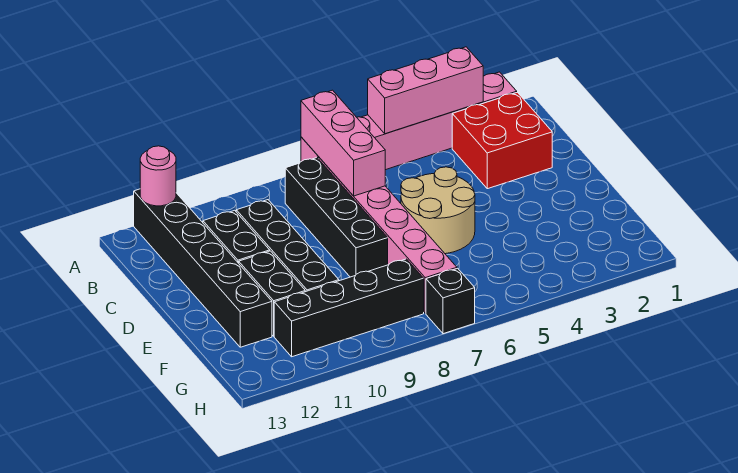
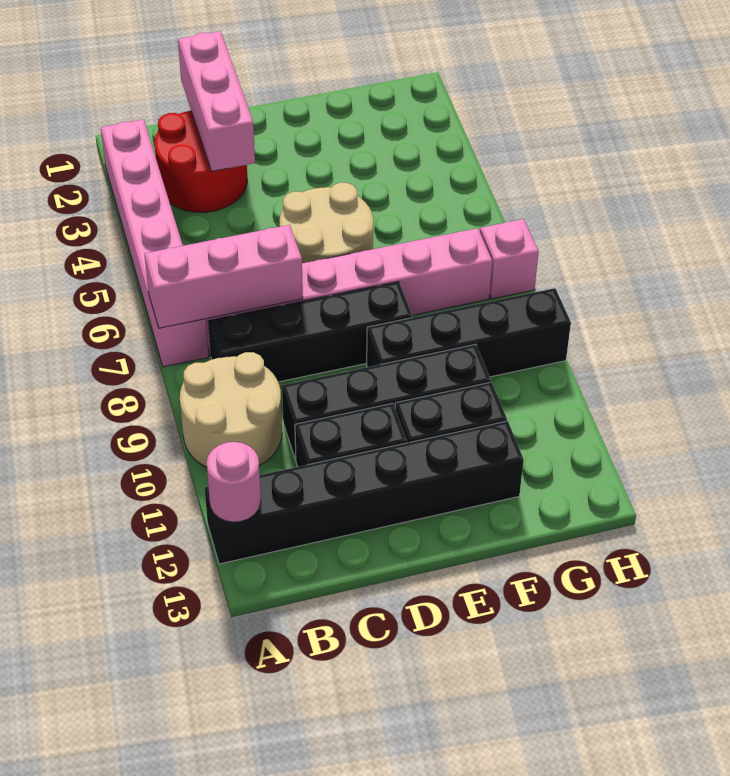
pink brick A3:A5 level 2 -> pink brick C1:C3 level 2
none -> tan round brick A9:B10 level 1
red brick B2:C3 level 1 -> red round brick B2:C3 level 1
black brick G8:G11 level 1 -> black brick E9:H9 level 1
black brick H7 level 1 -> pink brick H7 level 1

